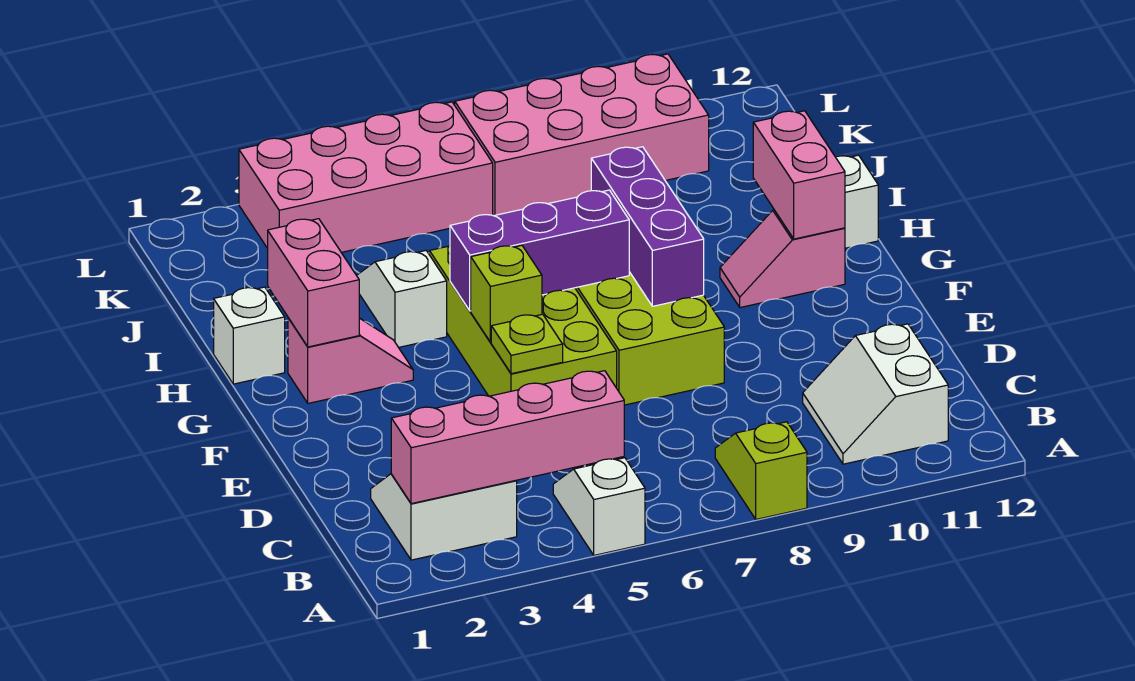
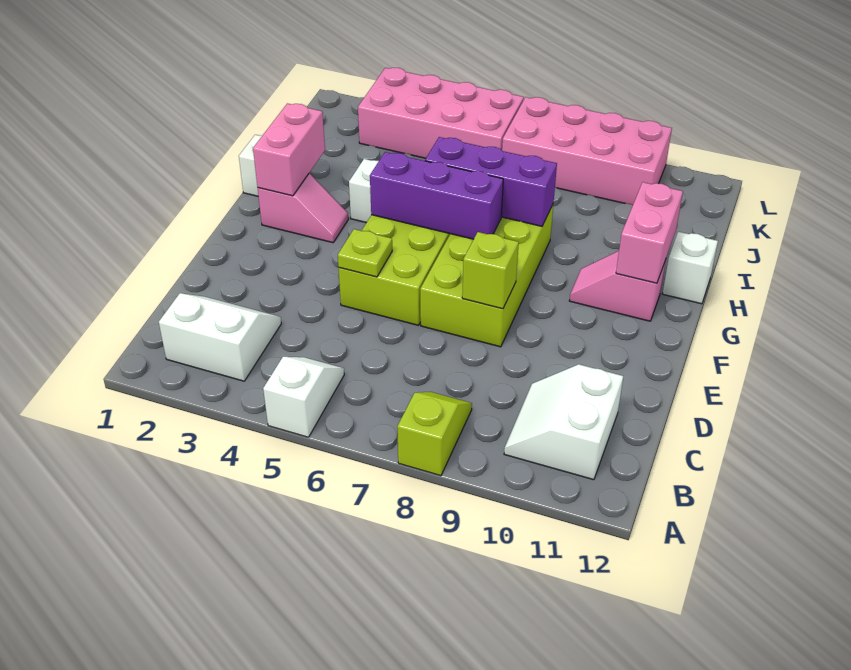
pink brick B2:B5 level 2 -> none
lime brick F5 level 2 -> lime brick E8 level 2
purple brick F8:H8 level 2 -> purple brick H6:H8 level 2

